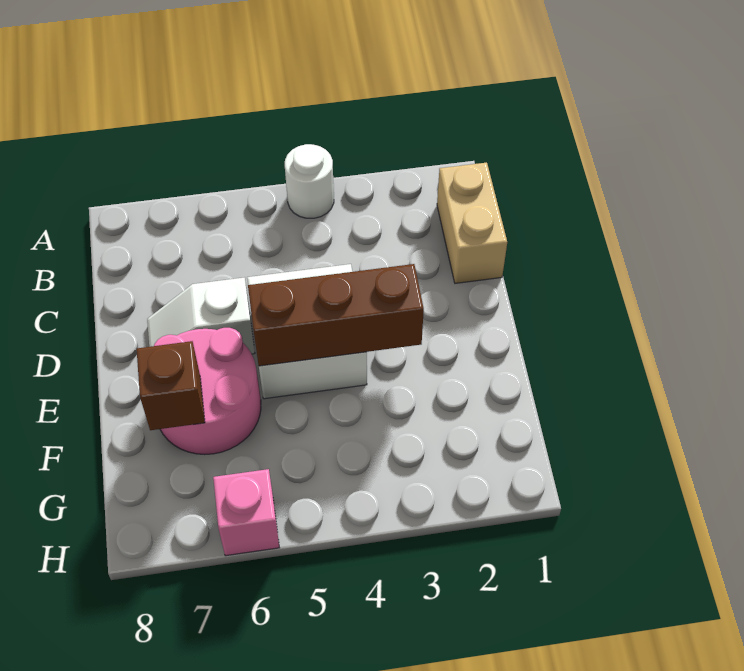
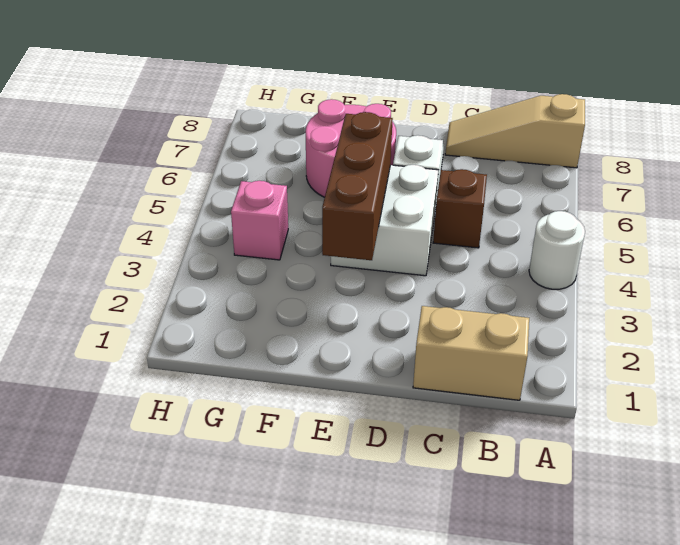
none -> tan slope A8:C8 level 1 top A
brown brick F7 level 2 -> brown brick C5 level 1
pink brick H6 level 1 -> pink brick G4 level 1

